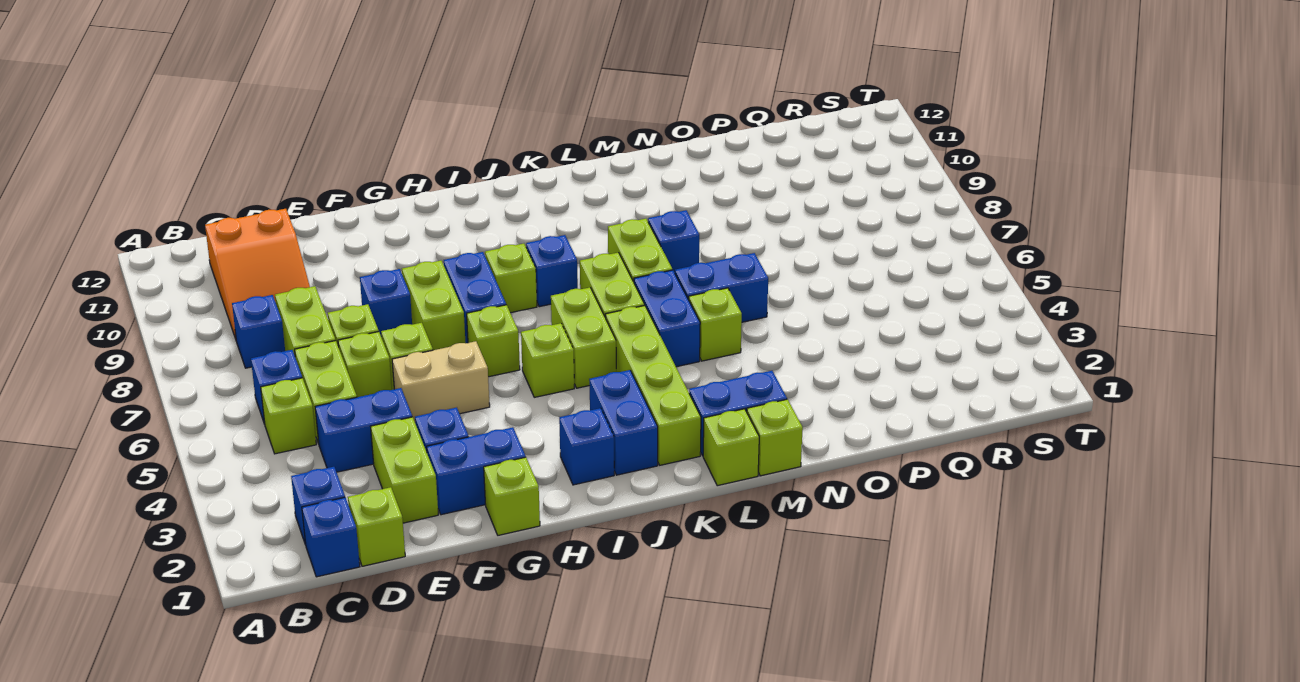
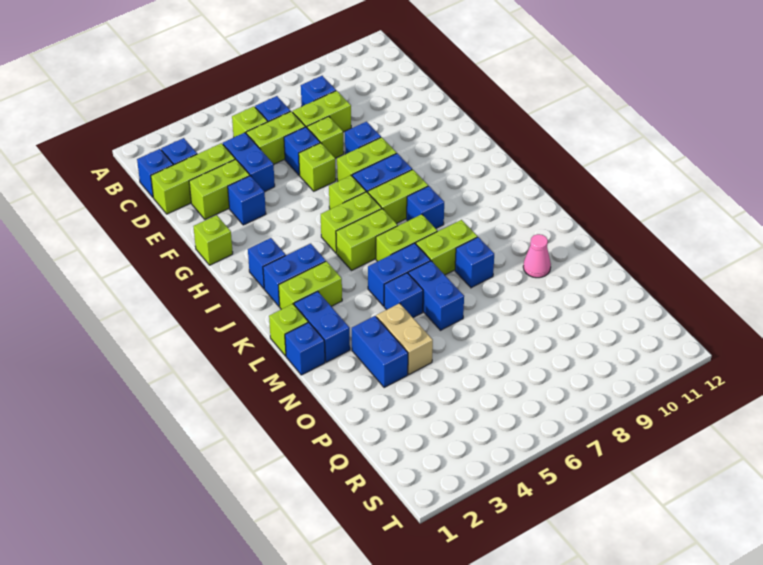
orange slope C9:D11 level 1 top 11 -> none
lime brick D1 level 1 -> lime brick D1:D3 level 1
lime brick E6 level 1 -> blue brick E6 level 1
blue brick F2:G2 level 1 -> blue brick N3:O3 level 1
tan brick F5:G5 level 1 -> tan brick N4:O4 level 1
lime brick I5 level 1 -> lime brick I5:I6 level 1
lime brick I8 level 1 -> lime brick I7:I8 level 1
lime brick K2:K5 level 1 -> lime brick K2:K3 level 1
lime brick M1 level 1 -> blue brick M1 level 1
lime brick M5 level 1 -> blue brick M5 level 1
none -> pink cone N10 level 1

